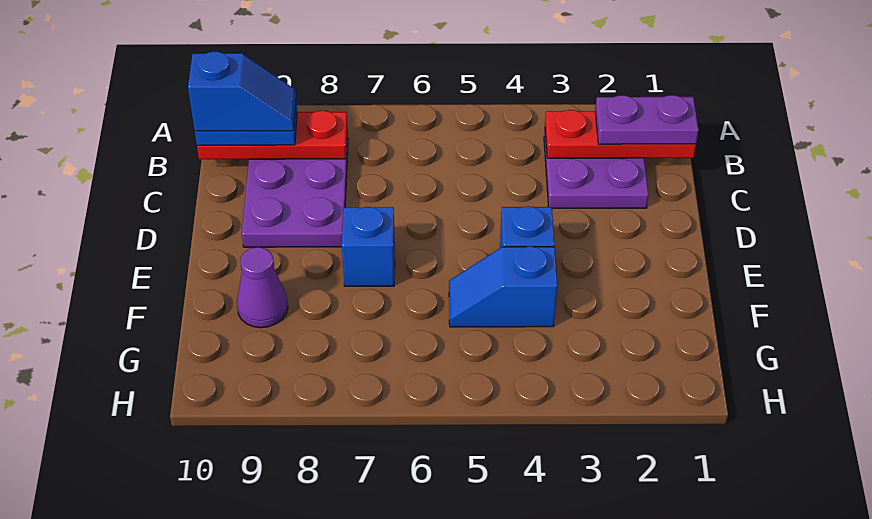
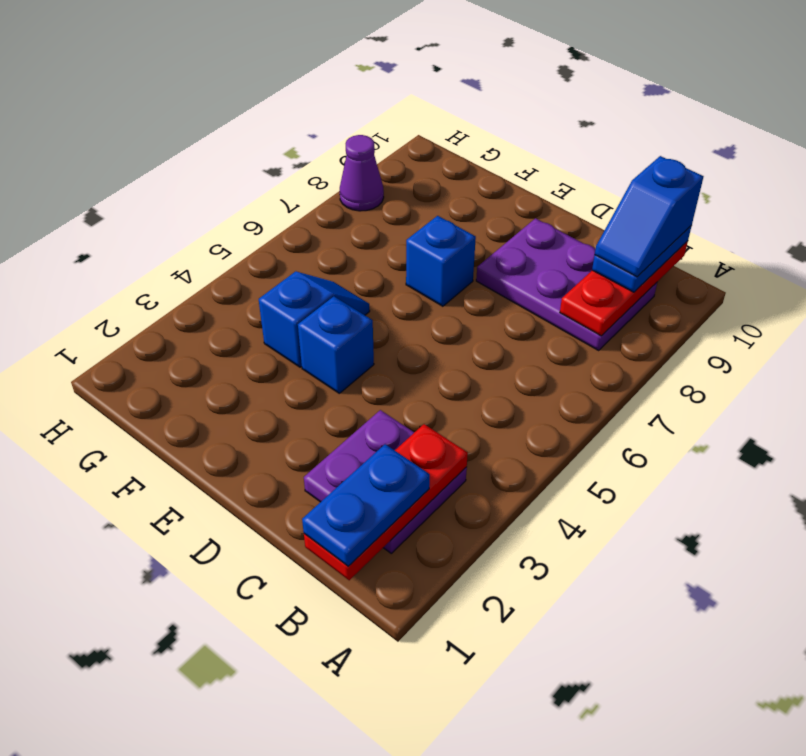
purple plate B1:B2 level 3 -> blue plate B1:B2 level 3
purple cone F9 level 1 -> purple cone H8 level 1

